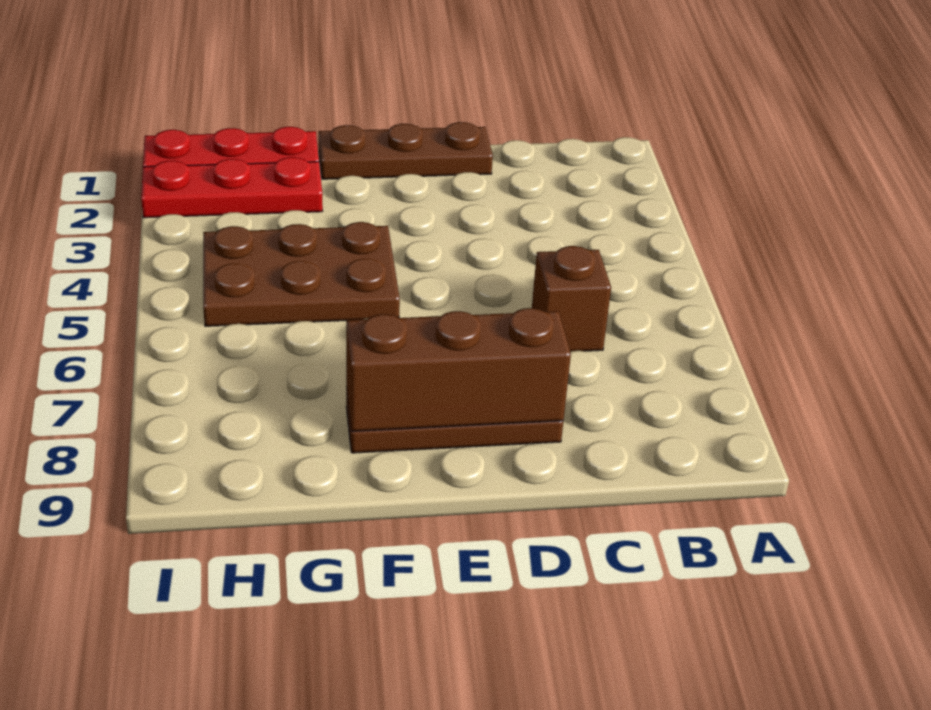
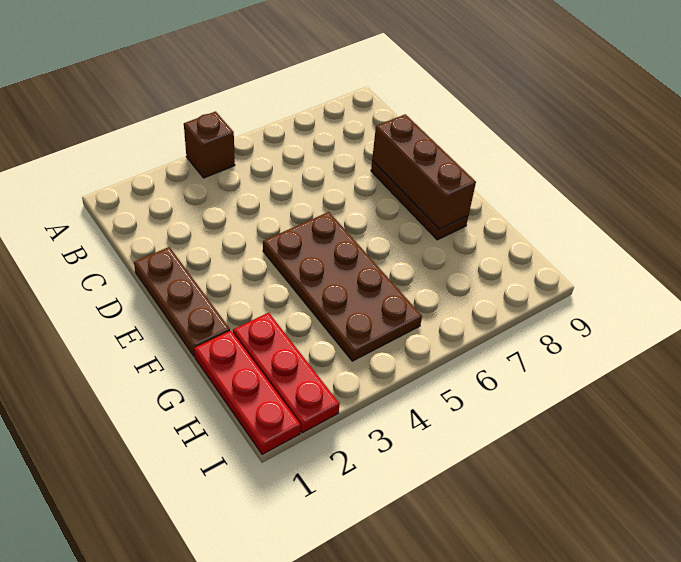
brown brick C6 level 1 -> brown brick A4 level 1
brown plate F4:H5 level 1 -> brown plate E4:H5 level 1

